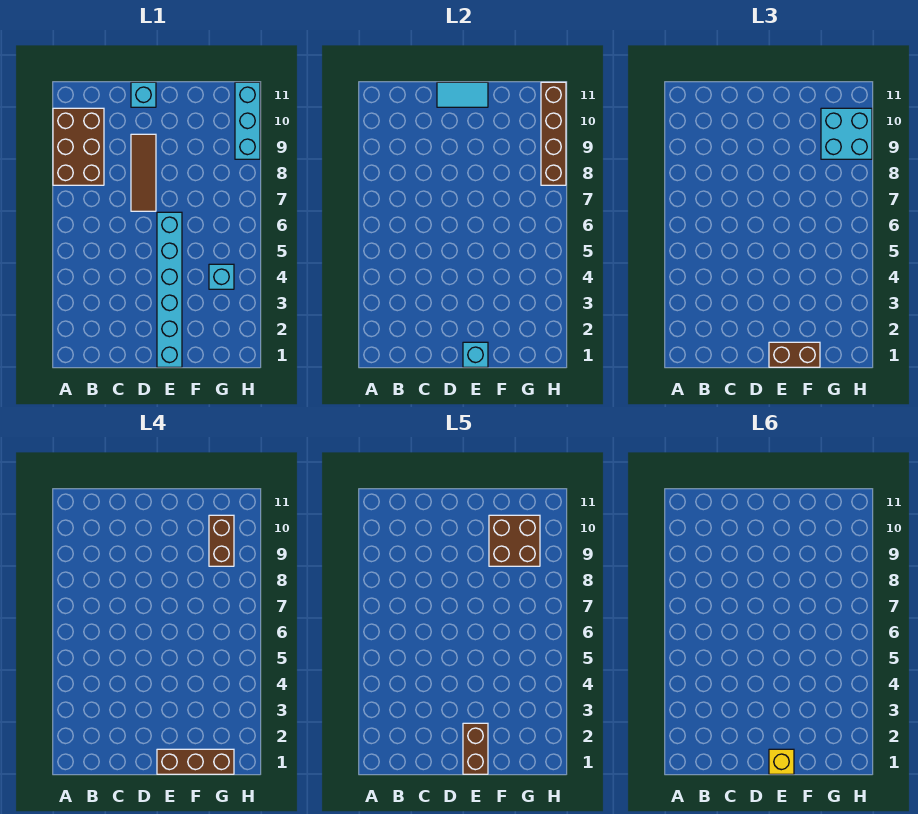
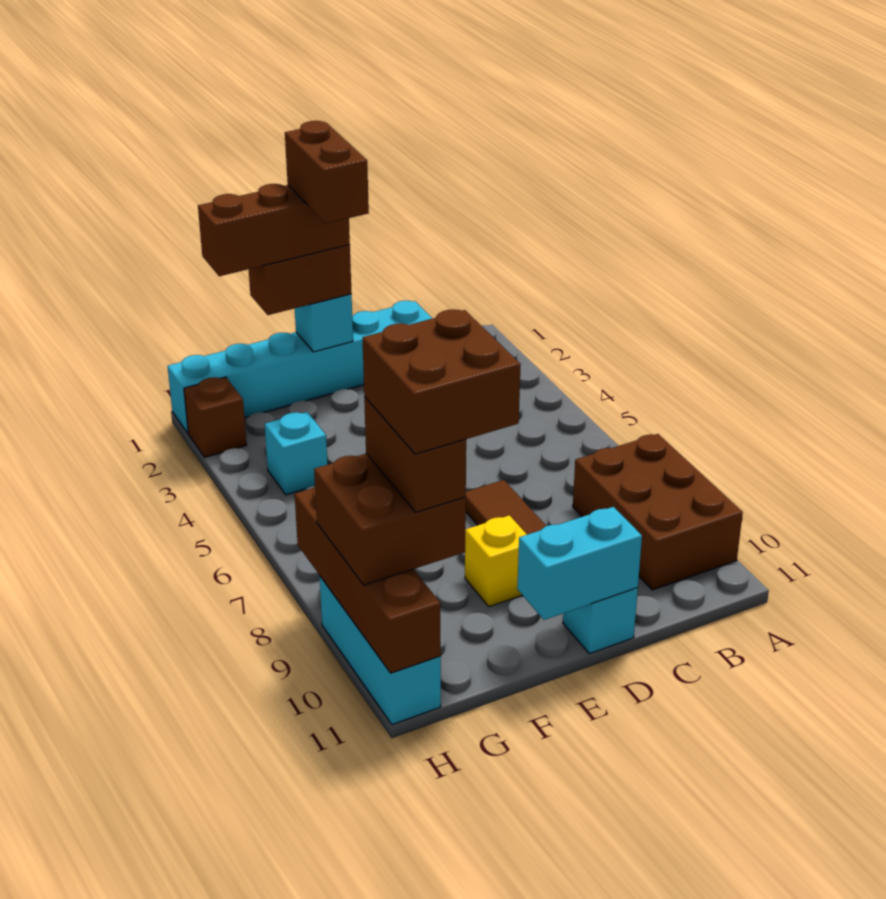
cyan tile D11:E11 level 2 -> cyan brick D11:E11 level 2
cyan brick E1:E6 level 1 -> cyan brick C1:H1 level 1
yellow brick E1 level 6 -> yellow brick E9 level 1
cyan brick G9:H10 level 3 -> brown brick G9:H10 level 3
none -> brown brick H2 level 1

